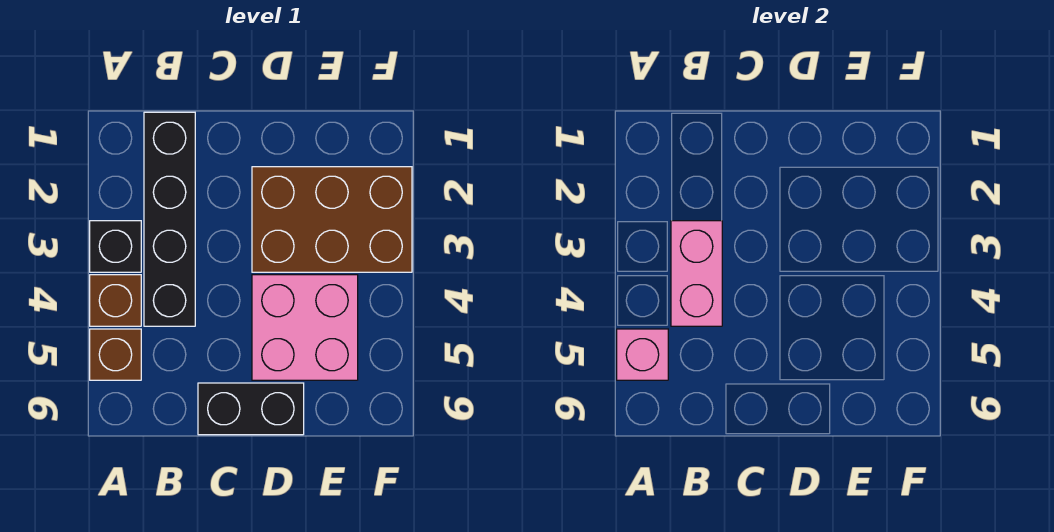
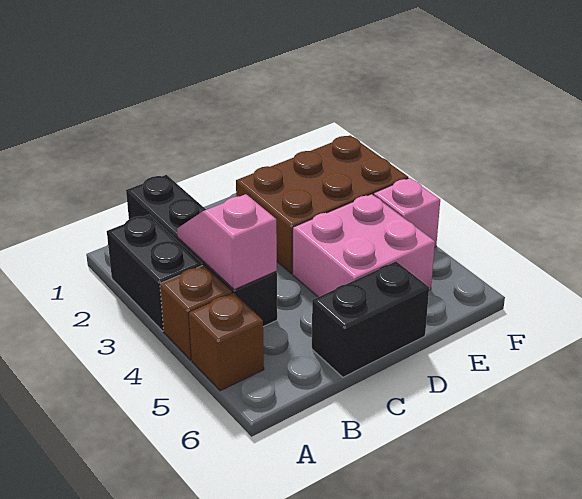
black brick A3 level 1 -> black brick A2:A3 level 1
pink brick A5 level 2 -> pink brick F4 level 1
pink brick B3:B4 level 2 -> pink slope B3:B4 level 2 top 4

